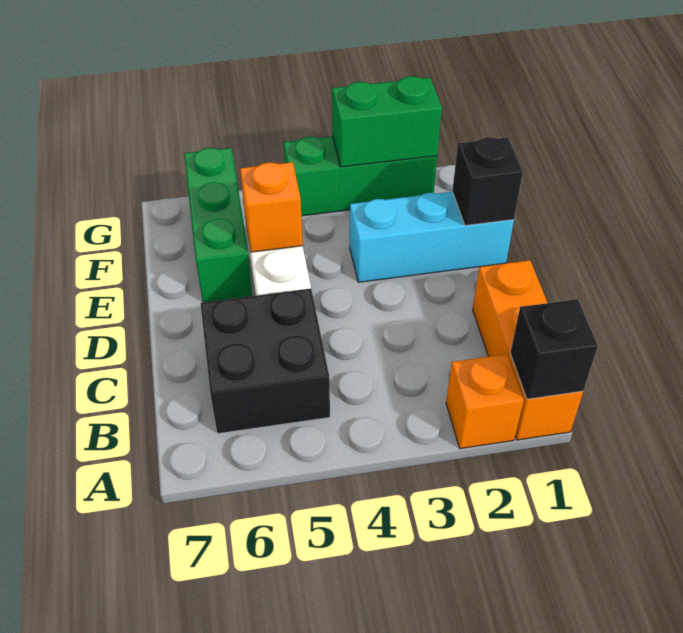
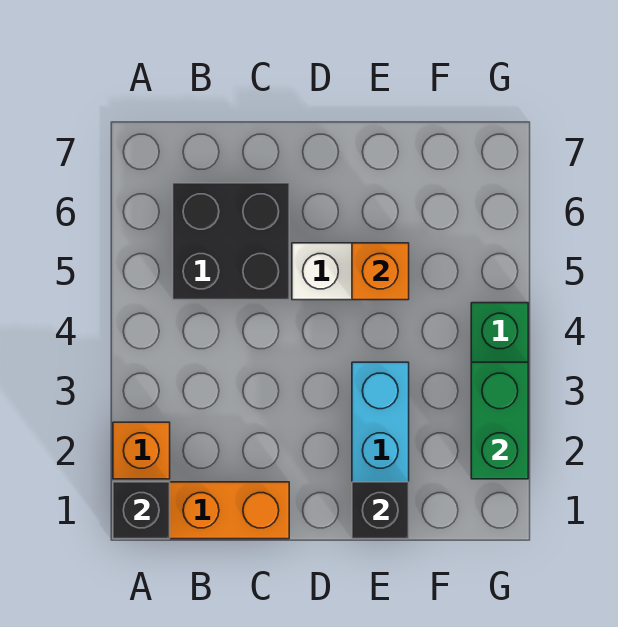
green brick E6:G6 level 1 -> none

